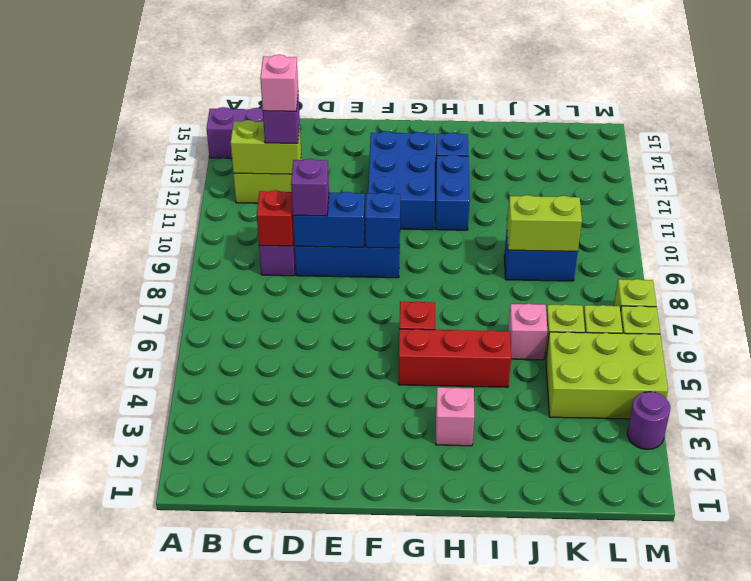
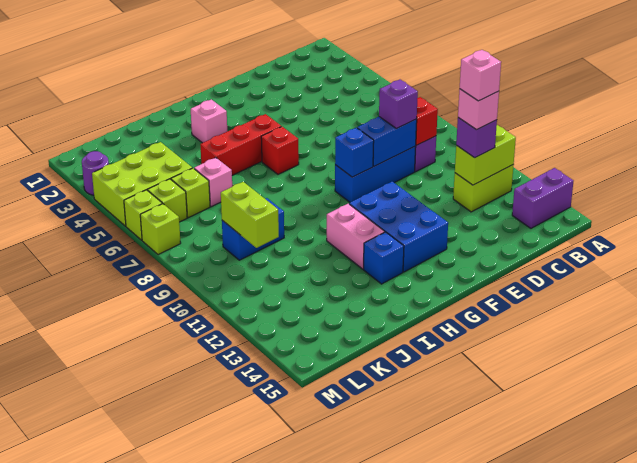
none -> pink brick C12 level 5
blue brick H11:H12 level 1 -> pink brick H11:H12 level 1
lime brick J9:K9 level 2 -> lime brick K9:K10 level 2

